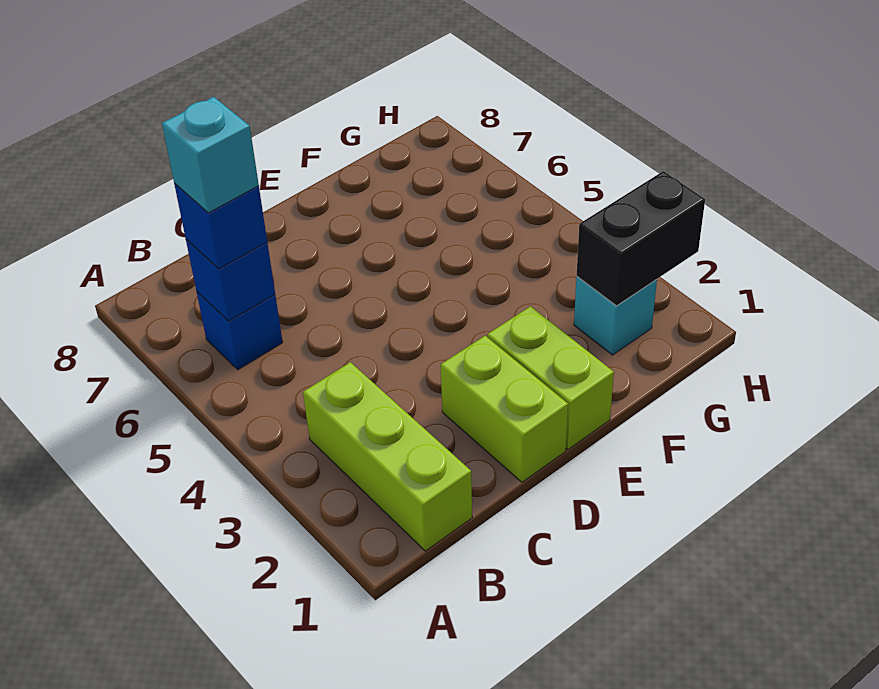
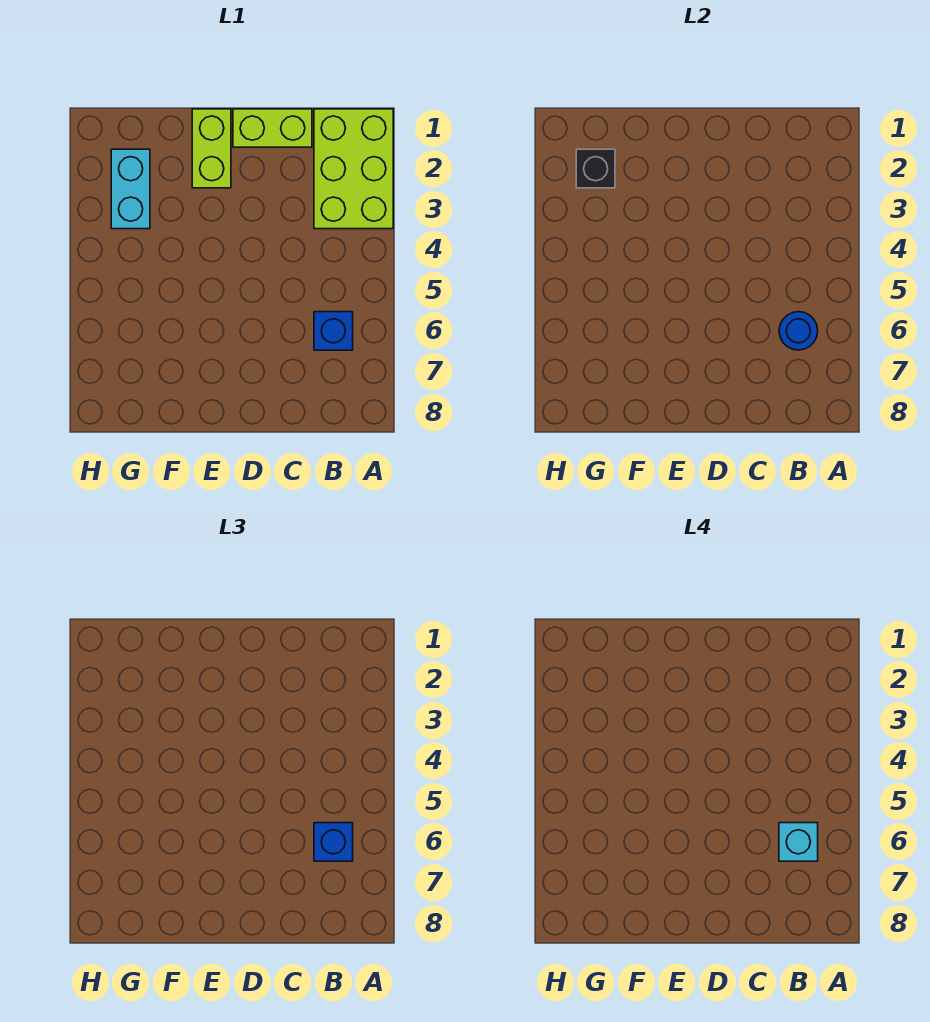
lime brick B1:B3 level 1 -> lime brick A1:B3 level 1
blue brick B6 level 2 -> blue round brick B6 level 2
lime brick D1:D2 level 1 -> lime brick C1:D1 level 1
cyan brick G2 level 1 -> cyan brick G2:G3 level 1
black brick G2:H2 level 2 -> black brick G2 level 2

